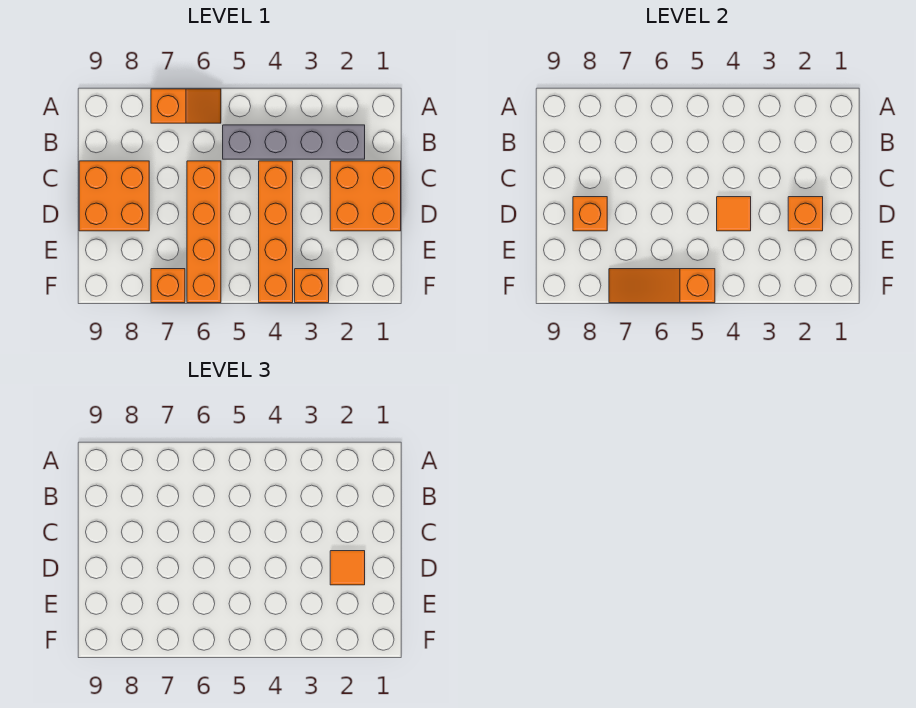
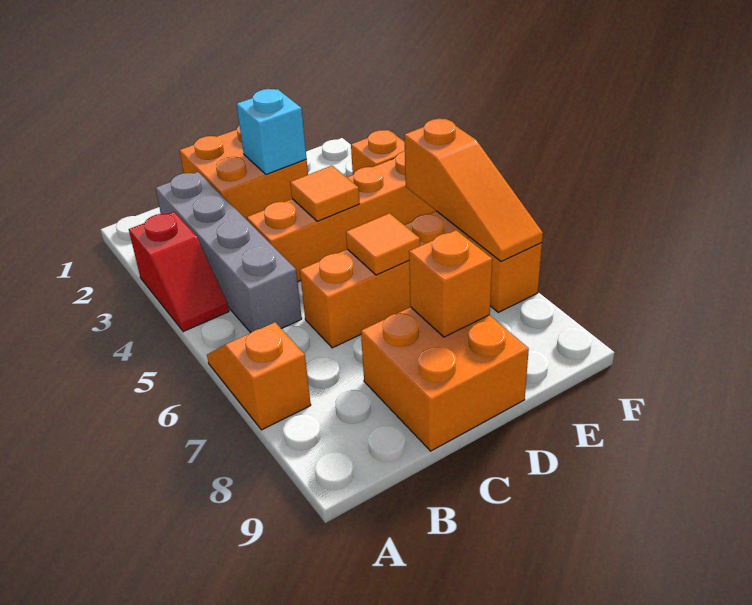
none -> red slope A3:A4 level 1 top 3
orange brick D2 level 2 -> cyan brick D2 level 2
orange tile D2 level 3 -> orange tile D6 level 2

